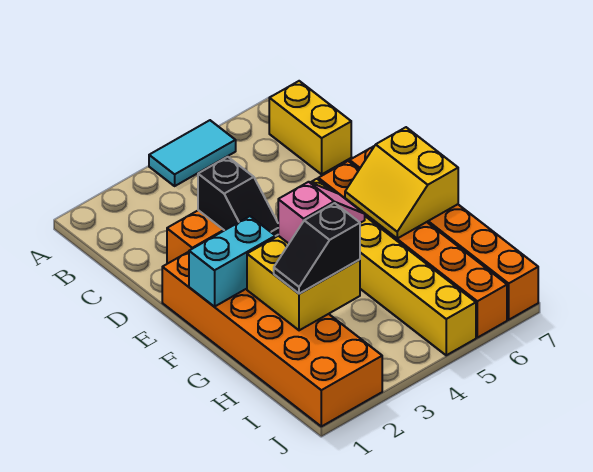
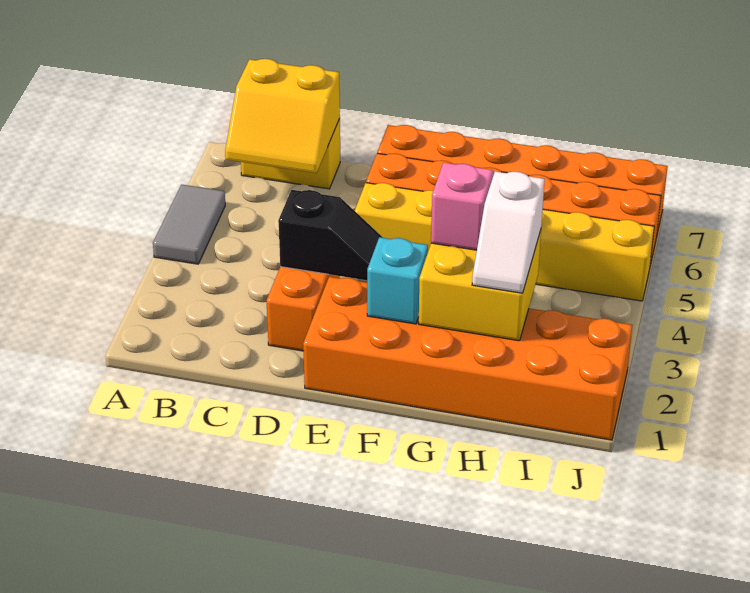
cyan tile A4:A5 level 1 -> grey tile A4:A5 level 1
cyan brick F1:F2 level 2 -> cyan brick F2 level 2
yellow slope F6:G7 level 2 top 7 -> yellow slope B6:C7 level 2 top 7
black slope H2:H3 level 3 top 3 -> white slope H2:H3 level 3 top 3

